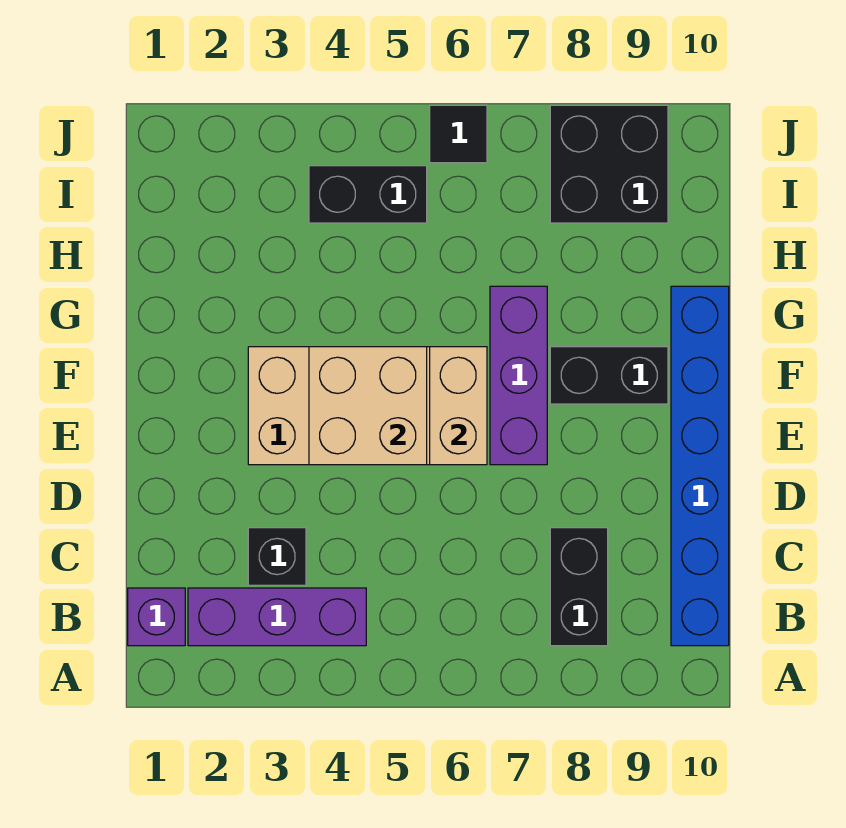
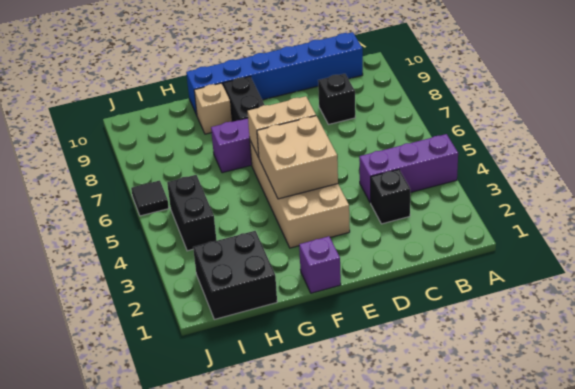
purple brick B1 level 1 -> purple brick F1 level 1
purple brick B2:B4 level 1 -> purple brick A4:C4 level 1
black brick B8:C8 level 1 -> black brick C8 level 1
none -> tan brick G9 level 1
black brick I8:J9 level 1 -> black brick H1:I2 level 1

